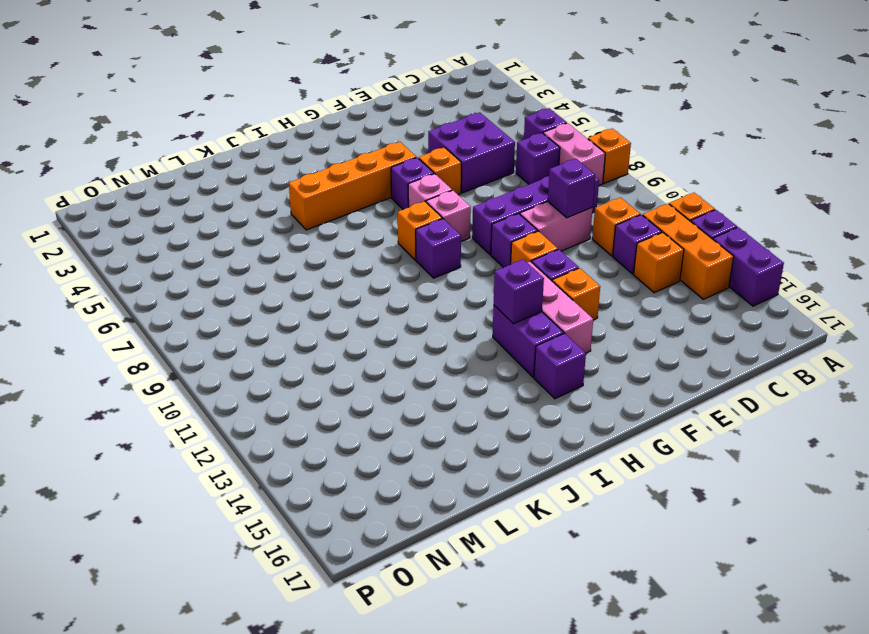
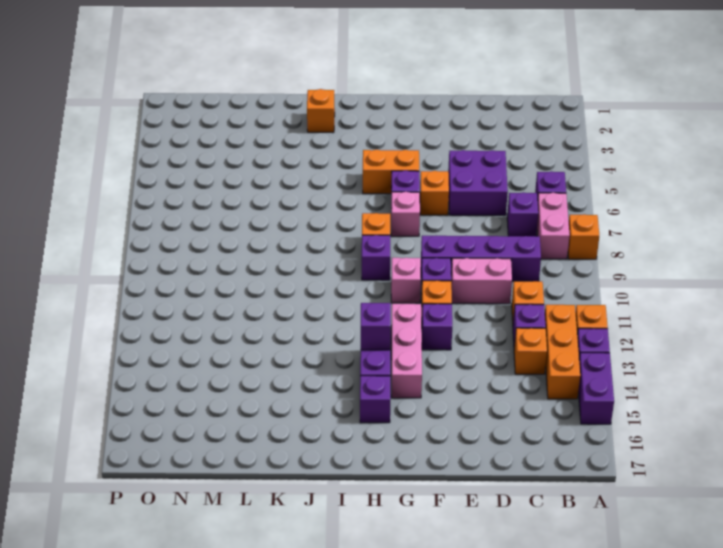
purple brick D10 level 2 -> none
orange brick F13 level 1 -> orange brick J2 level 1
orange brick G5:J5 level 1 -> orange brick G5:H5 level 1
pink brick G8 level 1 -> pink brick G10 level 1

